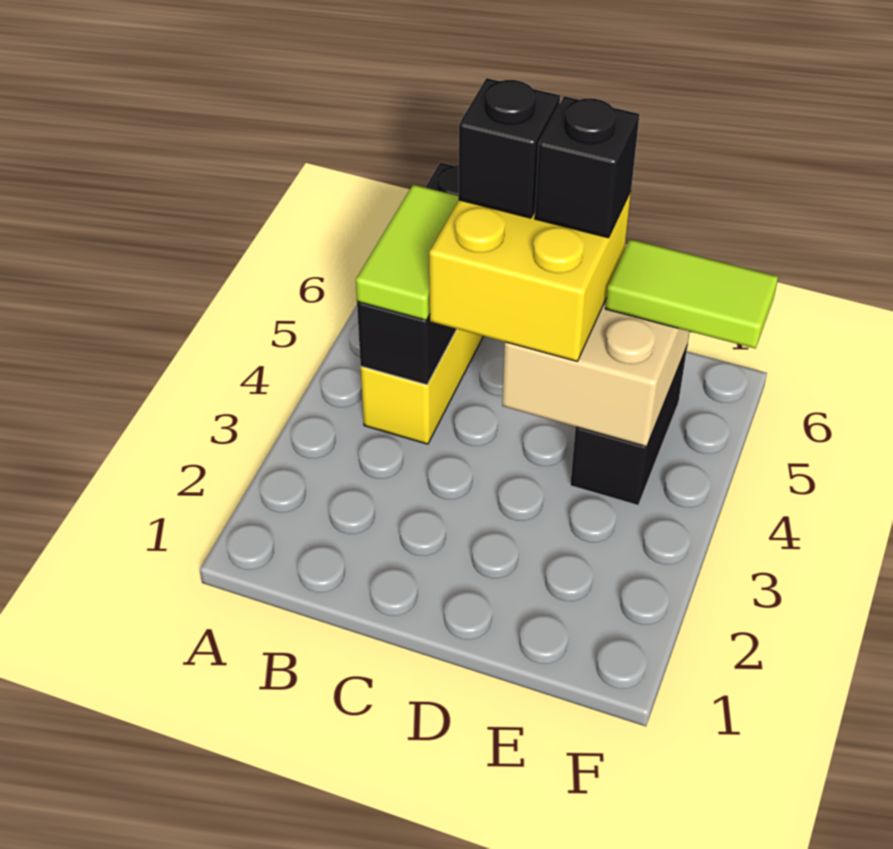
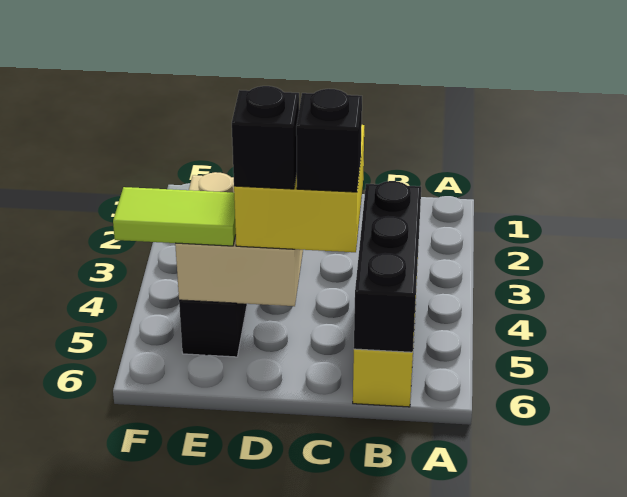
lime tile B4:B5 level 3 -> none

